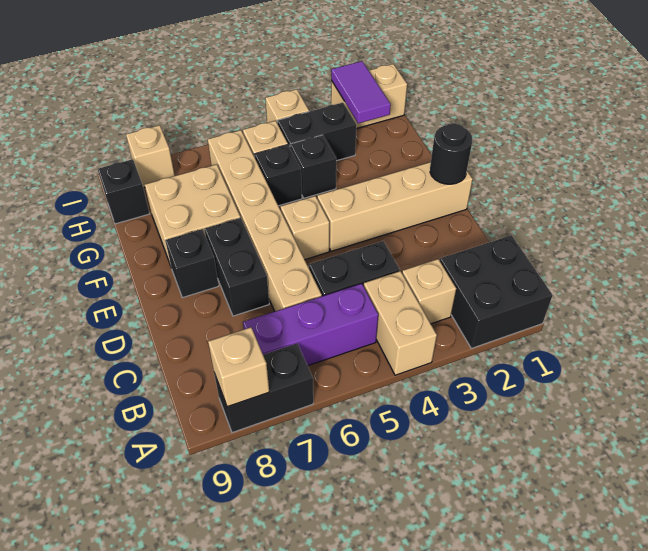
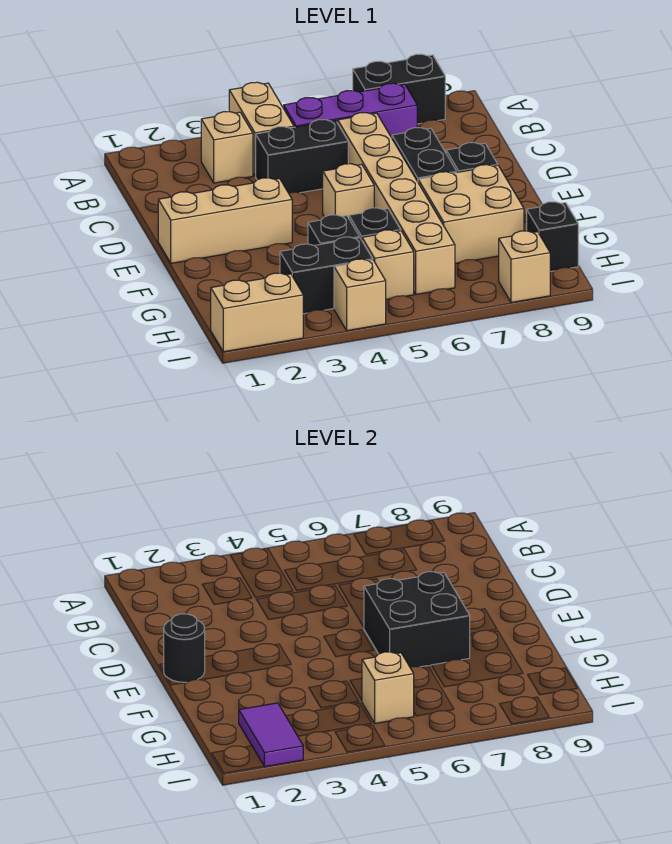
black brick A1:B2 level 1 -> black brick E6:F7 level 2
tan brick A8 level 2 -> tan brick H5 level 2
tan brick E1:E4 level 1 -> tan brick E1:E3 level 1

